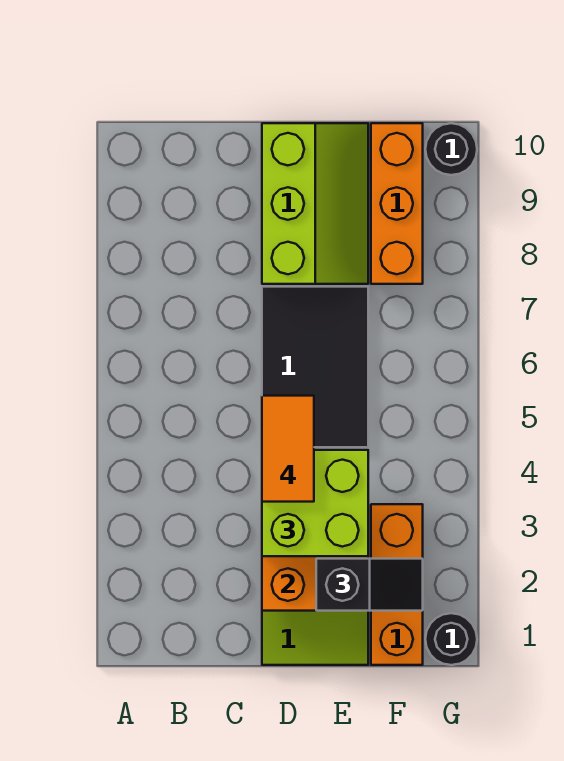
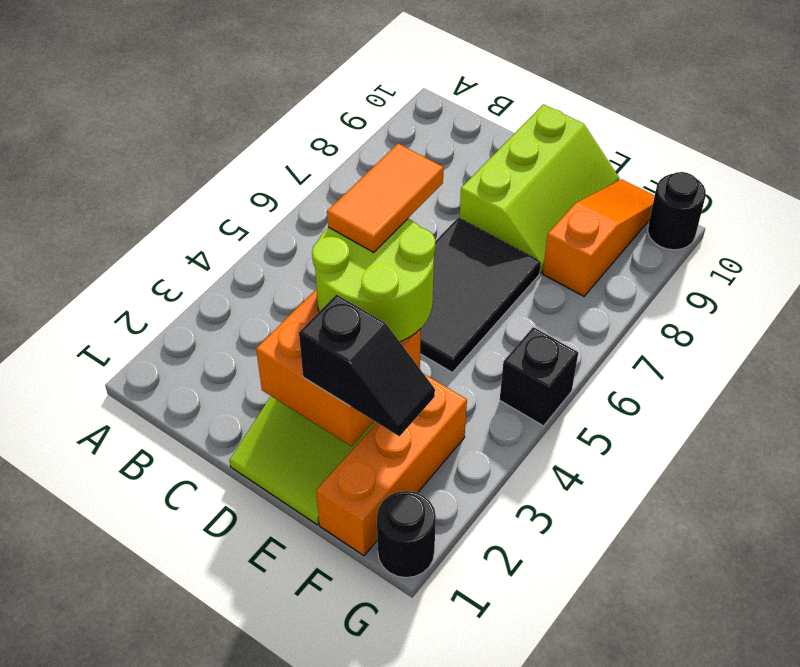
lime brick D3:E4 level 3 -> lime round brick D3:E4 level 3
orange brick F8:F10 level 1 -> orange slope F8:F10 level 1 top 8
none -> black brick G5 level 1

